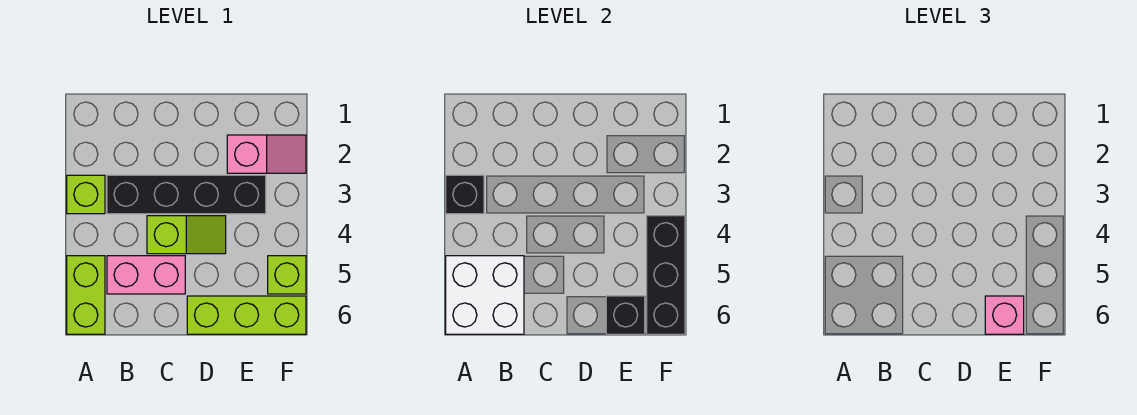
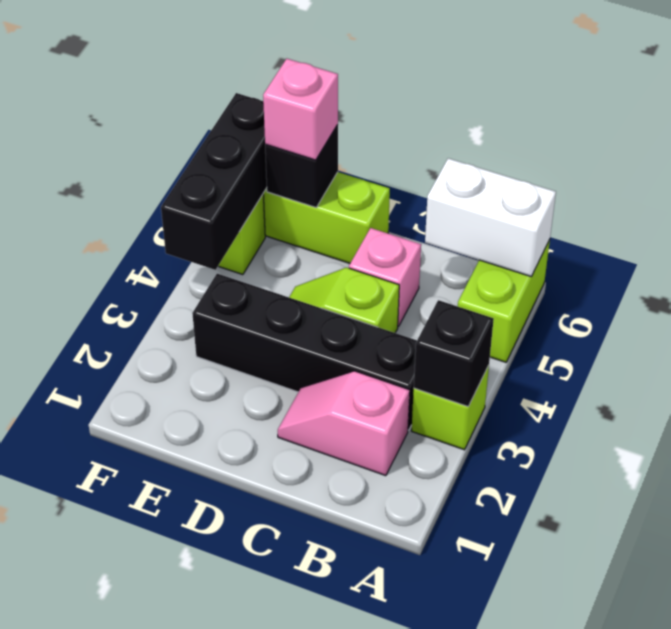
white brick A5:B6 level 2 -> white brick A6:B6 level 2
pink brick B5:C5 level 1 -> pink brick C5 level 1
pink slope E2:F2 level 1 top E -> pink slope B2:C2 level 1 top B

